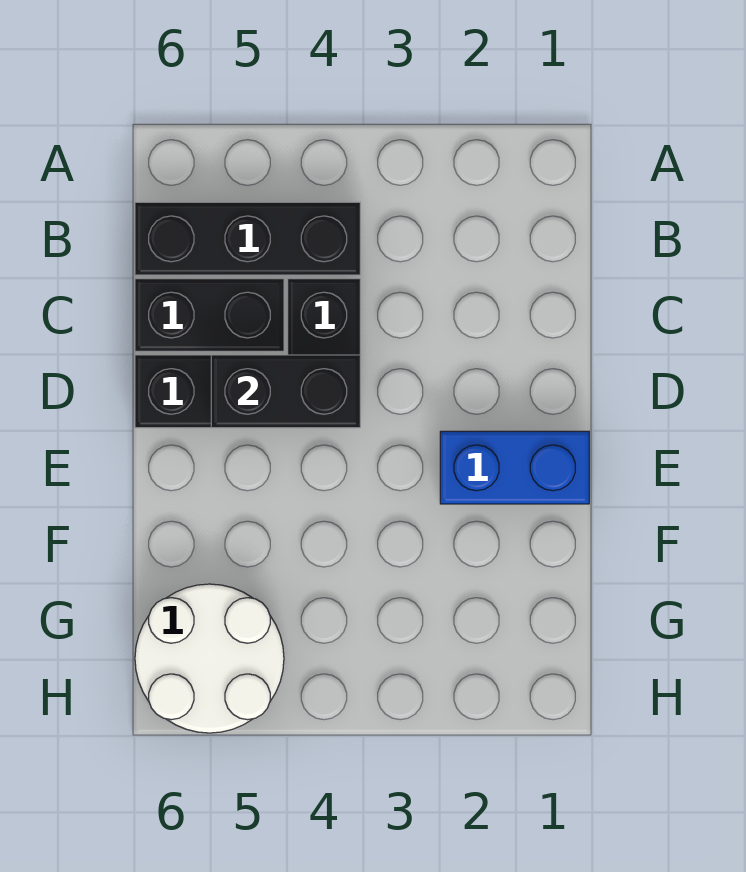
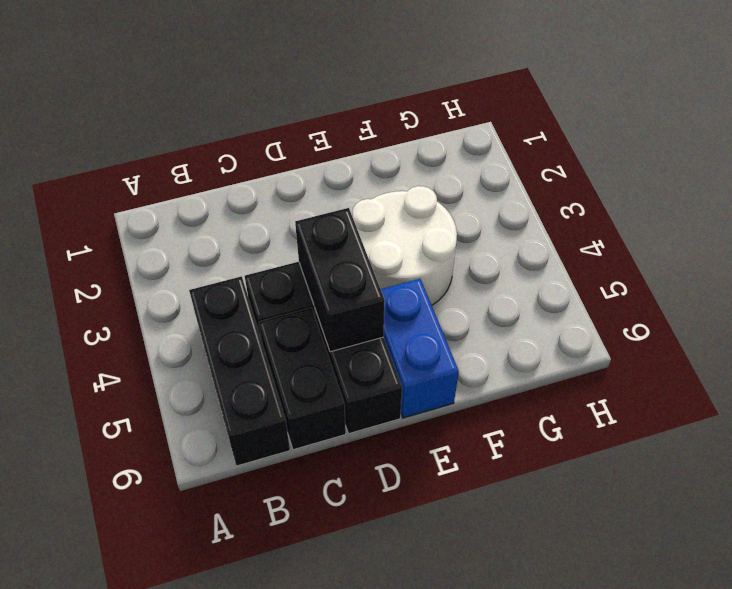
blue brick E1:E2 level 1 -> blue brick E5:E6 level 1
white round brick G5:H6 level 1 -> white round brick E3:F4 level 1

